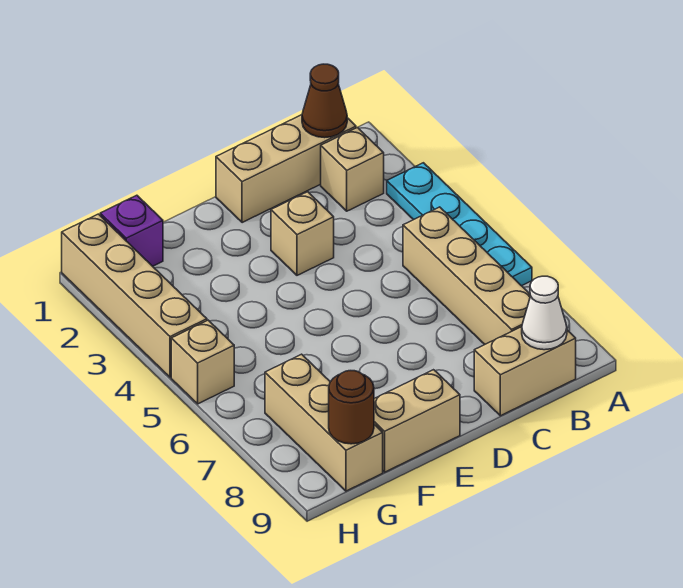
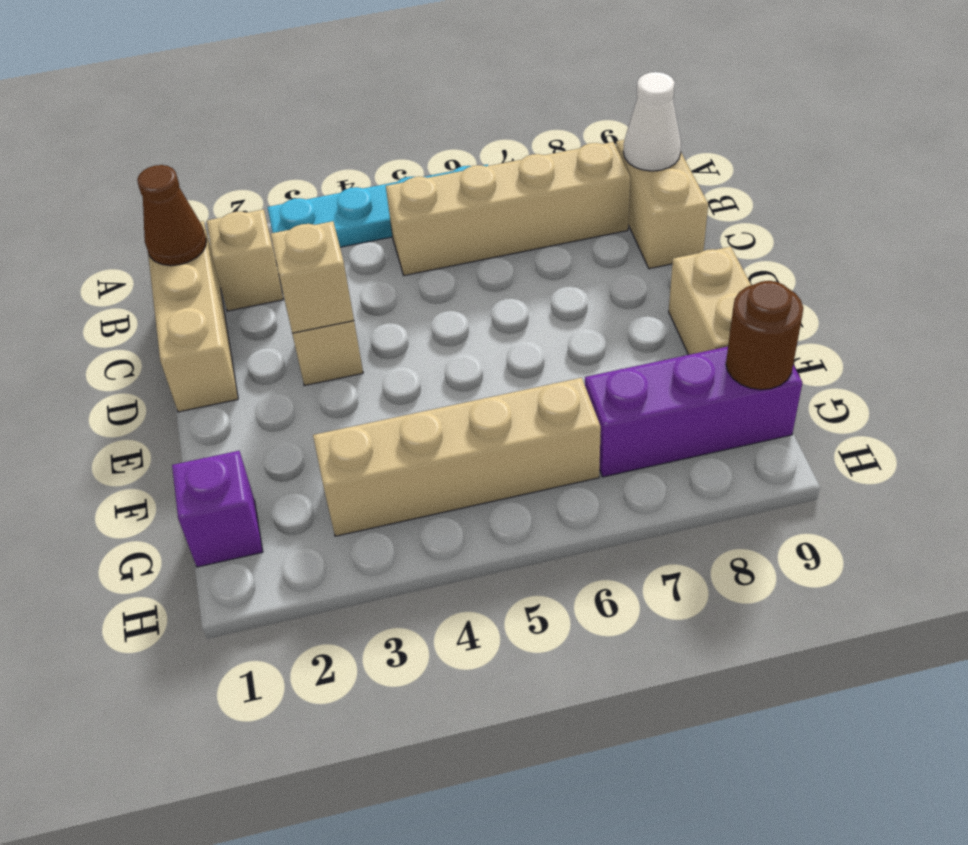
tan brick G7:G9 level 1 -> purple brick G7:G9 level 1
tan brick H1:H4 level 1 -> tan brick G3:G6 level 1
tan brick H5 level 1 -> tan brick D3 level 2

